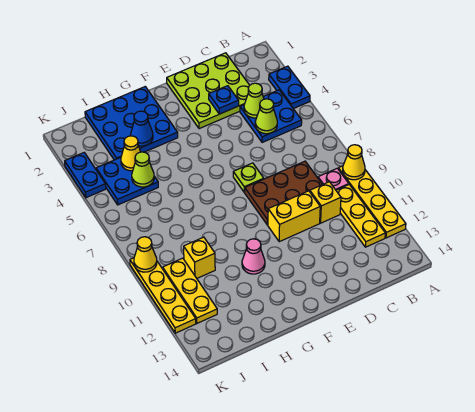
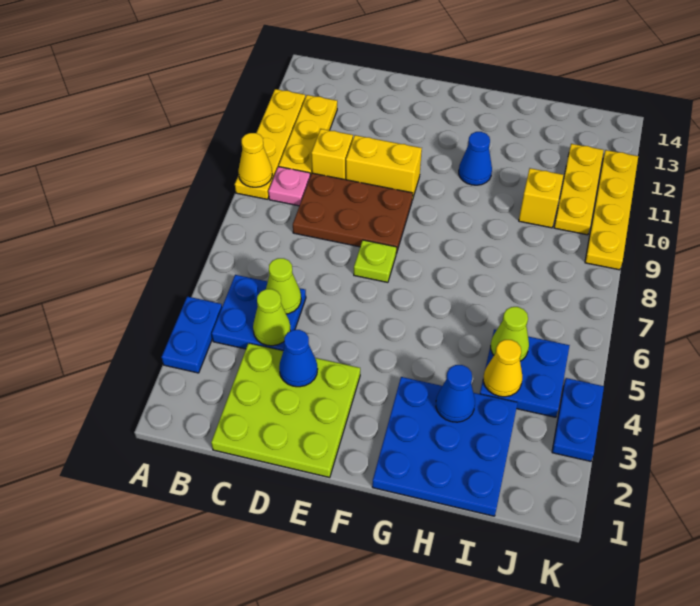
blue plate D3 level 2 -> blue cone D3 level 2
pink cone G11 level 1 -> blue cone G11 level 1
yellow cone K9 level 2 -> none

